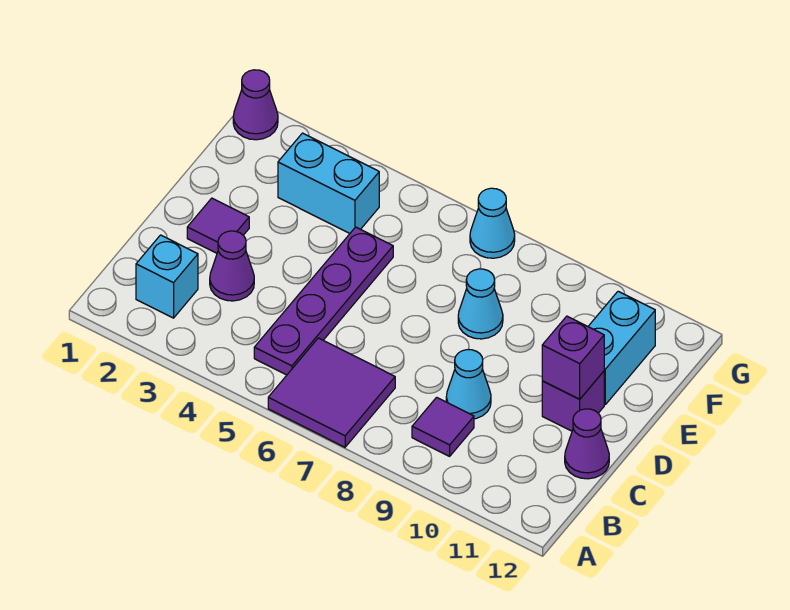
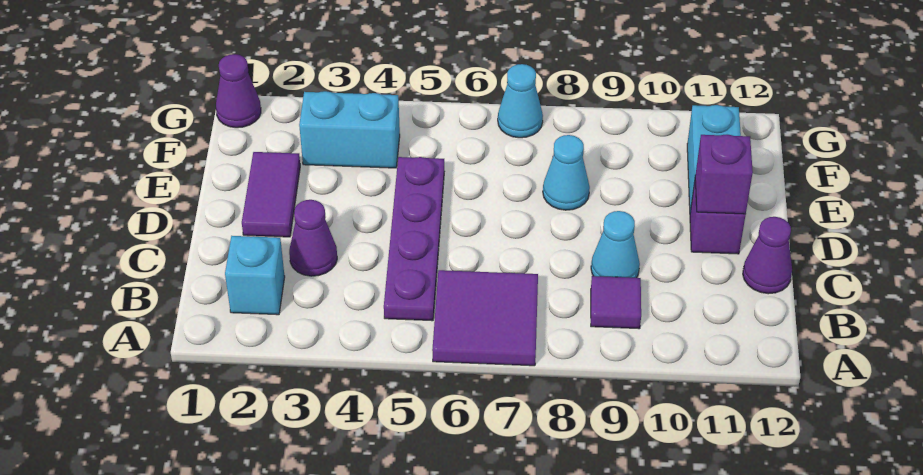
purple tile D2 level 1 -> purple tile D2:E2 level 1

